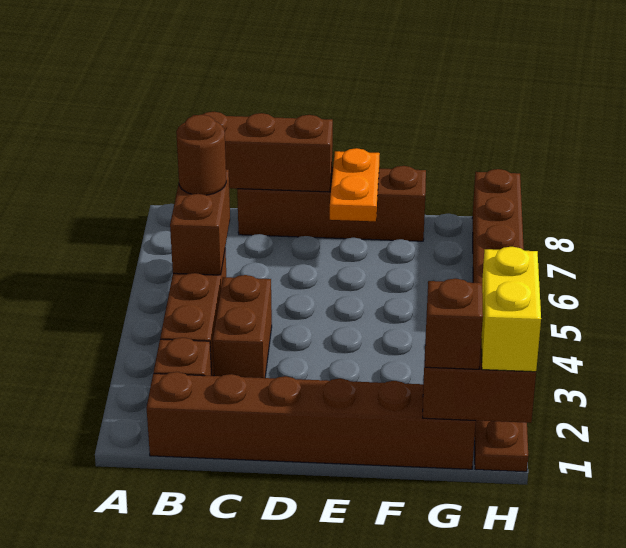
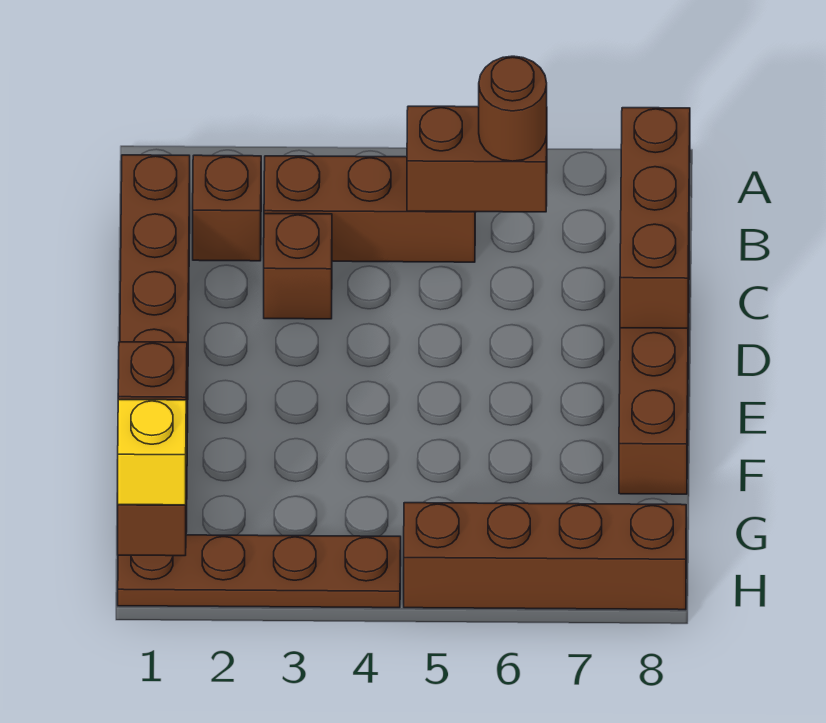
brown brick C3:C4 level 1 -> brown brick C3 level 1
orange plate E7:E8 level 2 -> none
yellow brick H1:H2 level 3 -> yellow brick H1 level 3

